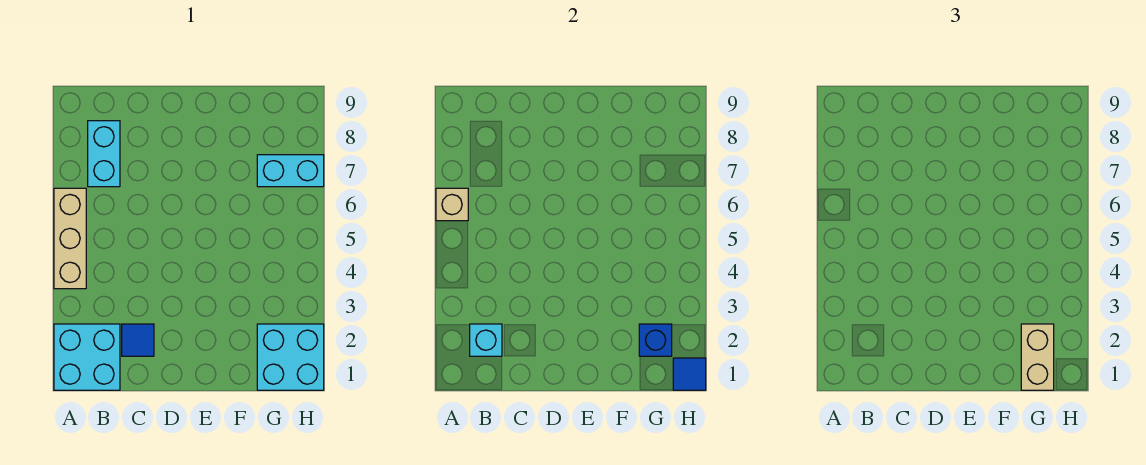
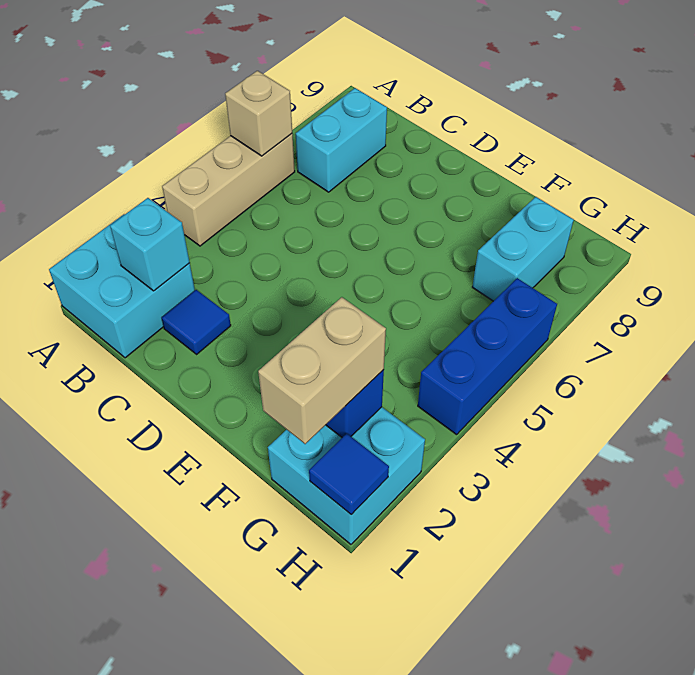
cyan brick G7:H7 level 1 -> cyan brick G7:G8 level 1
none -> blue brick H4:H6 level 1

